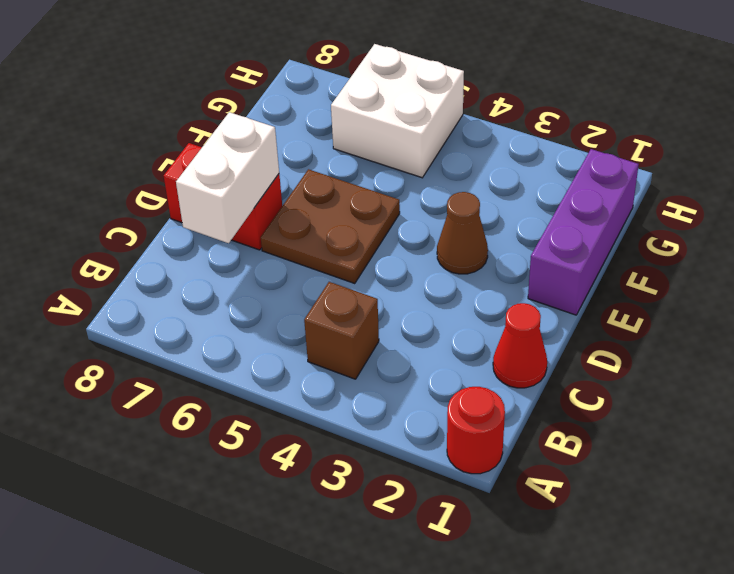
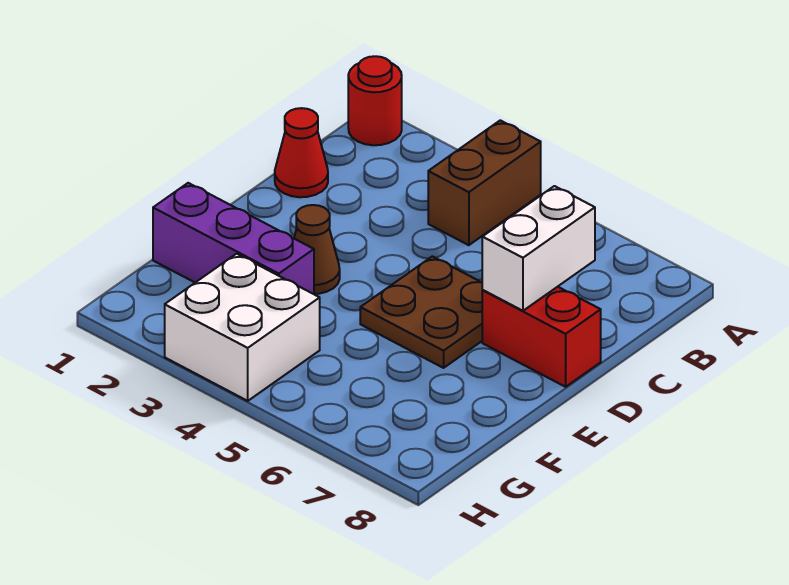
brown brick B4 level 1 -> brown brick A4:B4 level 1
purple brick E1:G1 level 1 -> purple brick F1:F3 level 1
white brick G5:H6 level 1 -> white brick G3:H4 level 1

